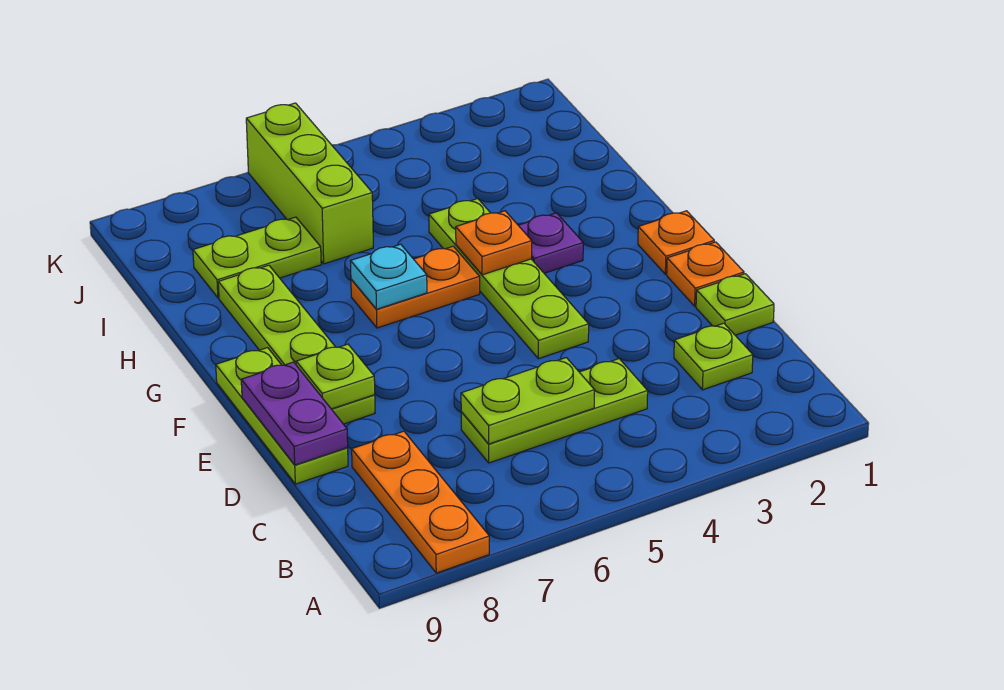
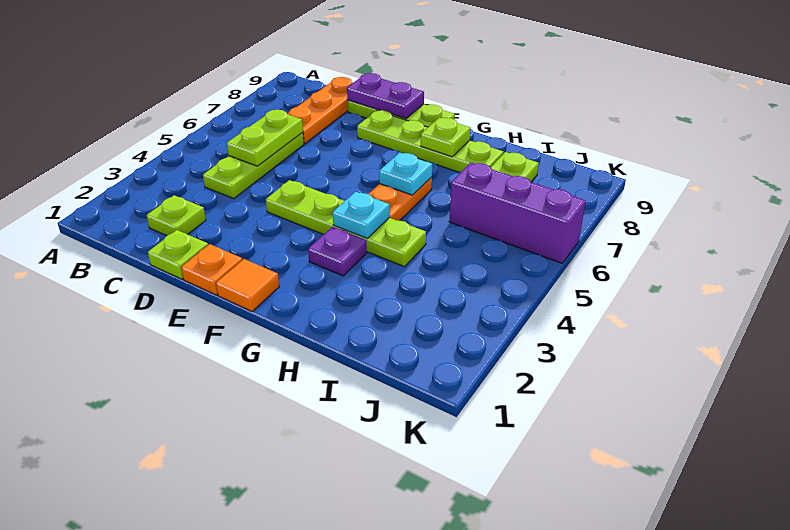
orange plate A8:C8 level 1 -> orange plate C7:C9 level 1
lime plate E8 level 2 -> lime plate G8 level 2
orange plate F1 level 1 -> orange tile F1 level 1
orange plate G4 level 2 -> cyan plate G4 level 2
lime brick I6:K6 level 1 -> purple brick I6:K6 level 1

